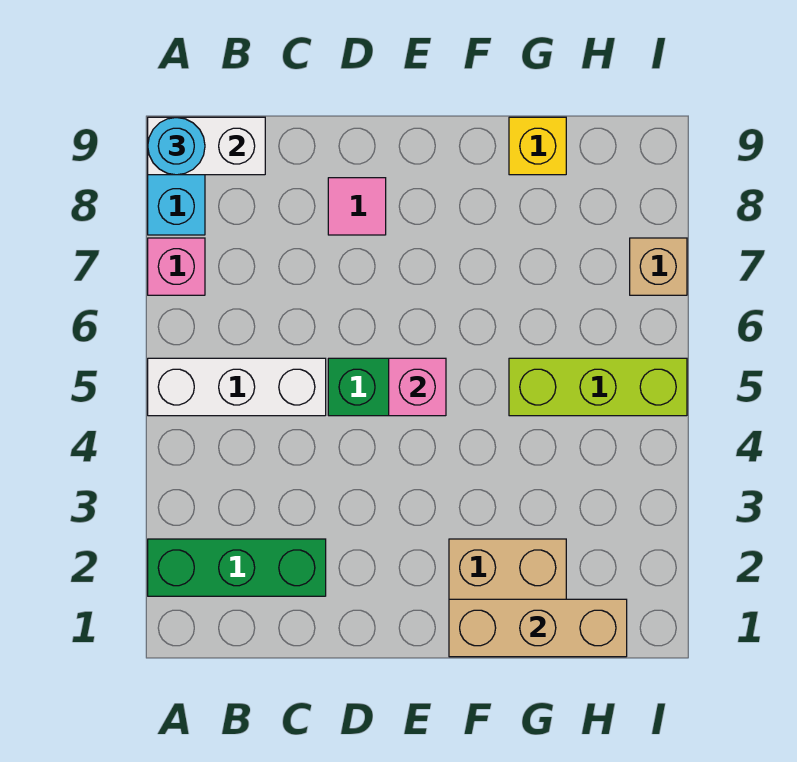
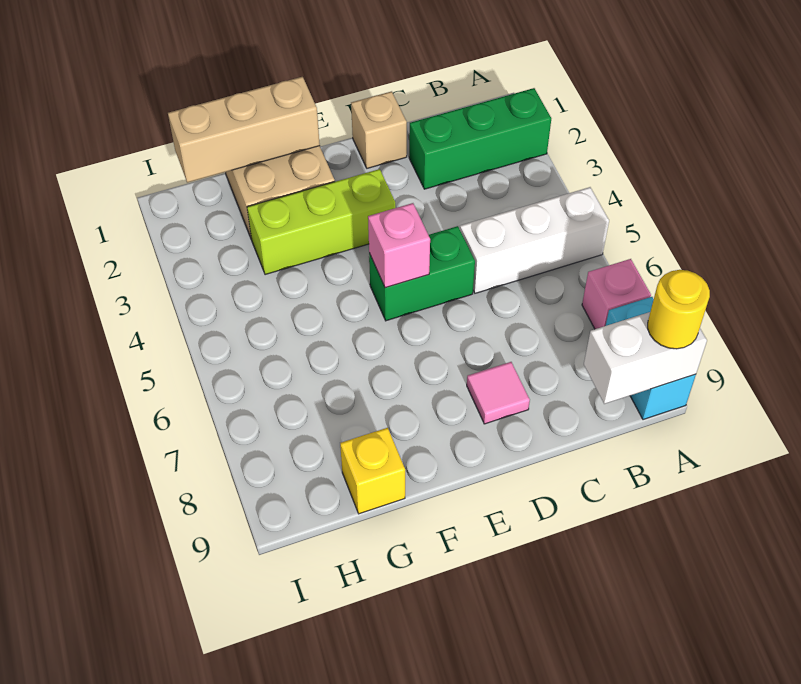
cyan round brick A9 level 3 -> yellow round brick A9 level 3
lime brick G5:I5 level 1 -> lime brick E3:G3 level 1
tan brick I7 level 1 -> tan brick D1 level 1

